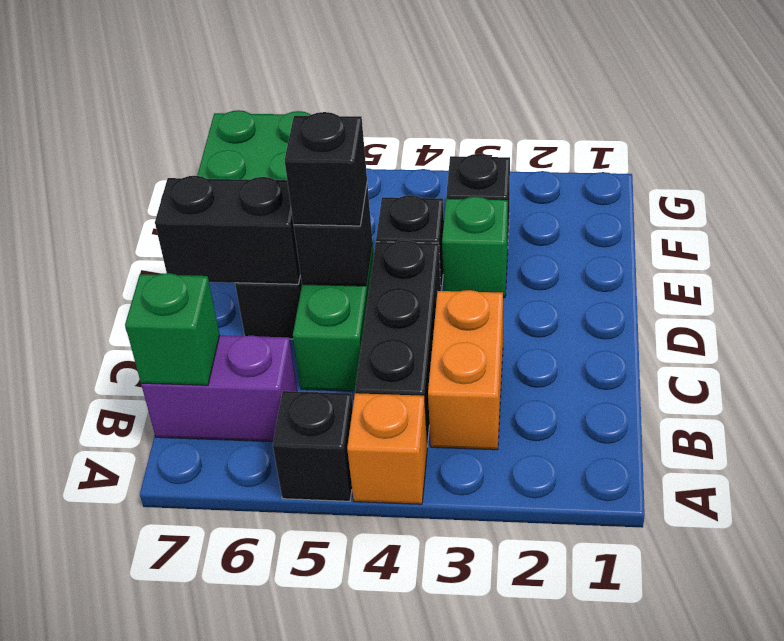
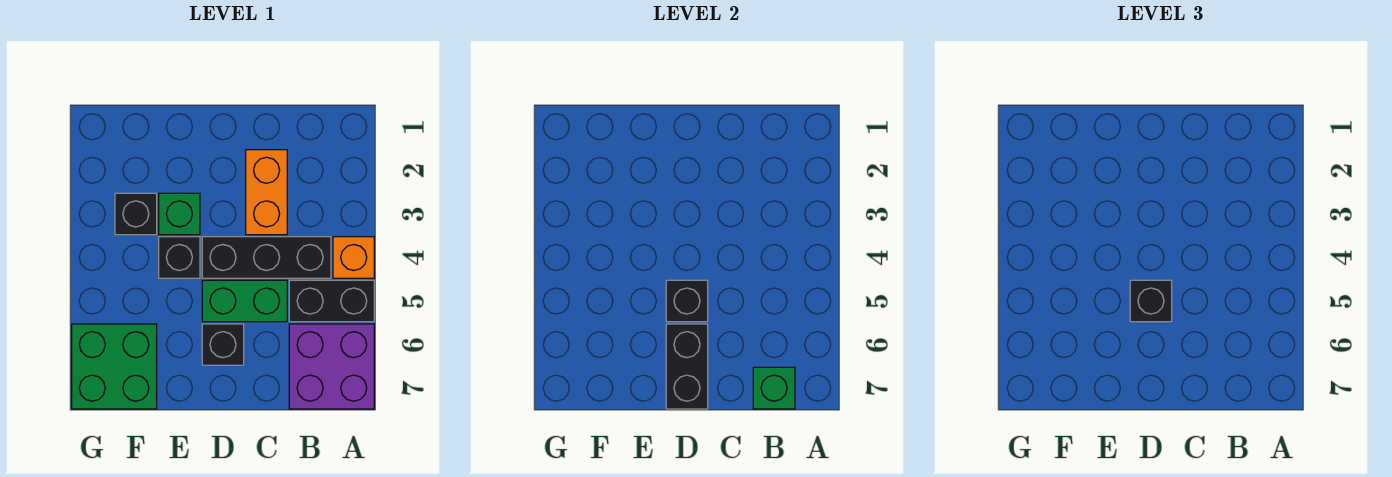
black brick A5 level 1 -> black brick A5:B5 level 1
orange brick B3:C3 level 1 -> orange brick C2:C3 level 1
purple brick B6:B7 level 1 -> purple brick A6:B7 level 1

